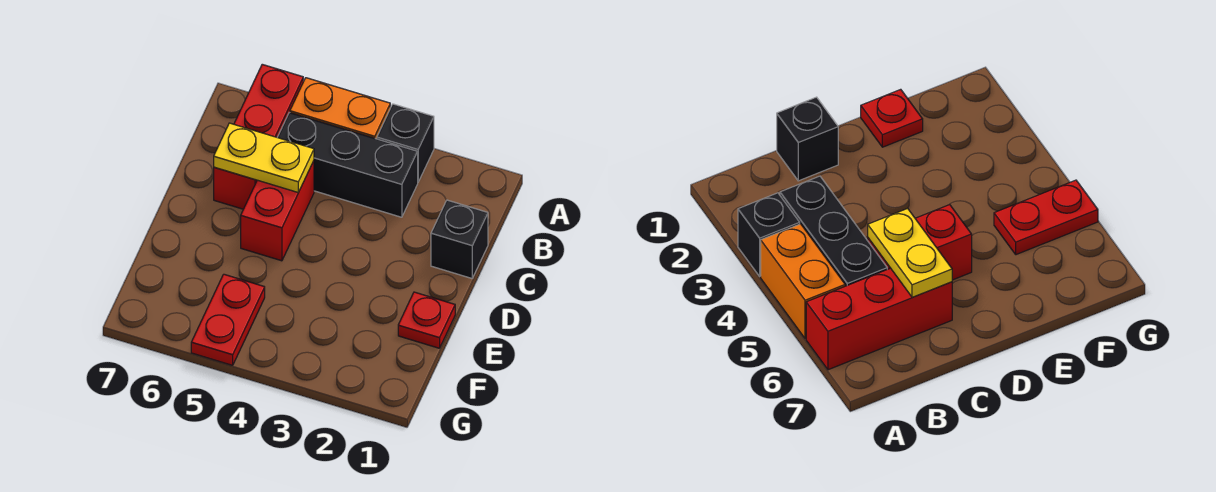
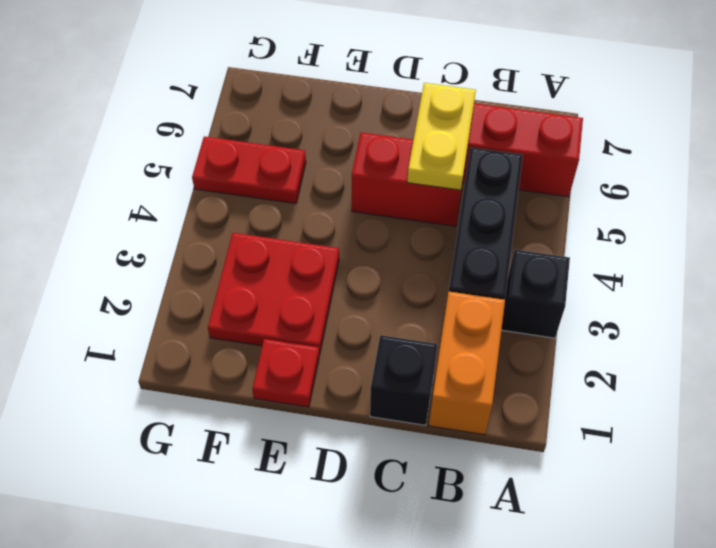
orange brick A4:A5 level 1 -> orange brick B1:B2 level 1
none -> red plate E2:F3 level 1

